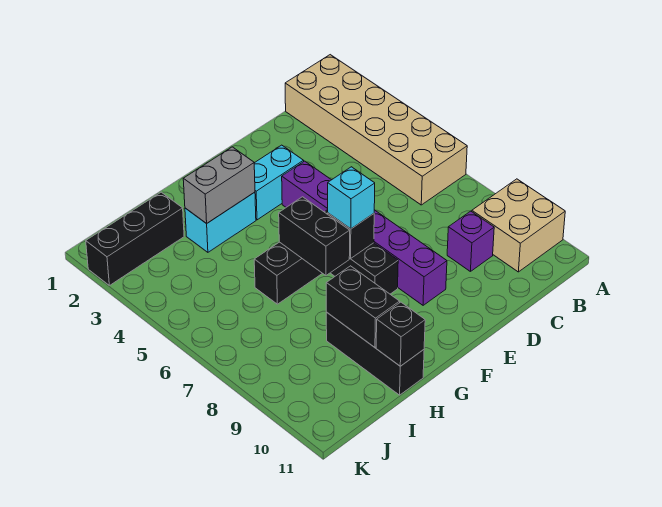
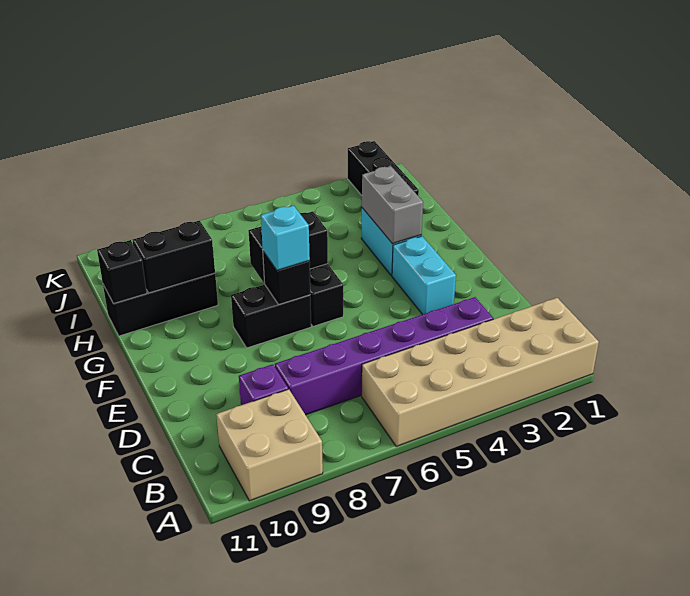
purple brick E4:E9 level 1 -> purple brick C3:C8 level 1

